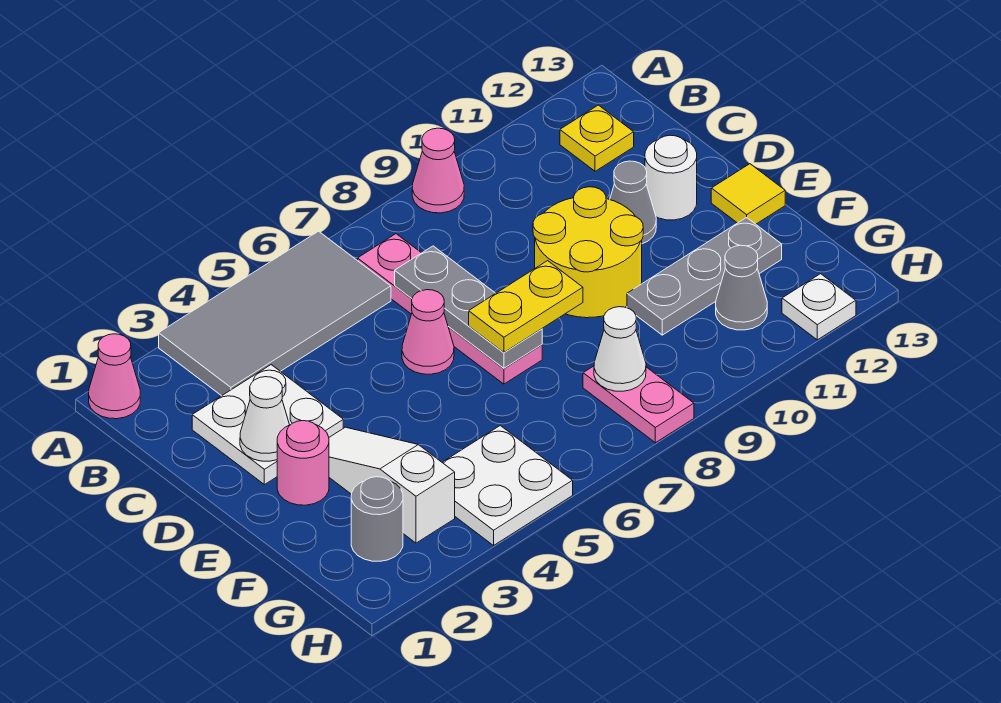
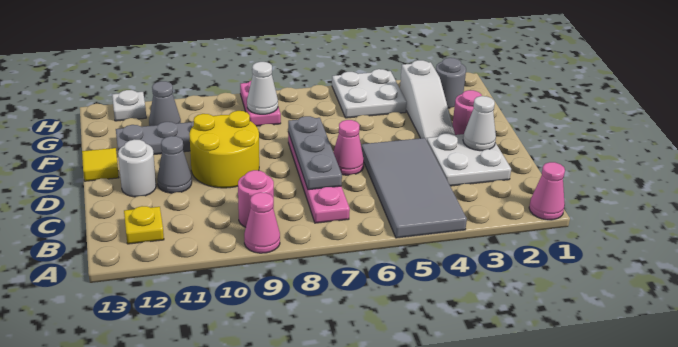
grey tile A3:B6 level 1 -> grey tile A4:D5 level 1
none -> pink round brick B9 level 1
yellow plate E7:E8 level 3 -> none

